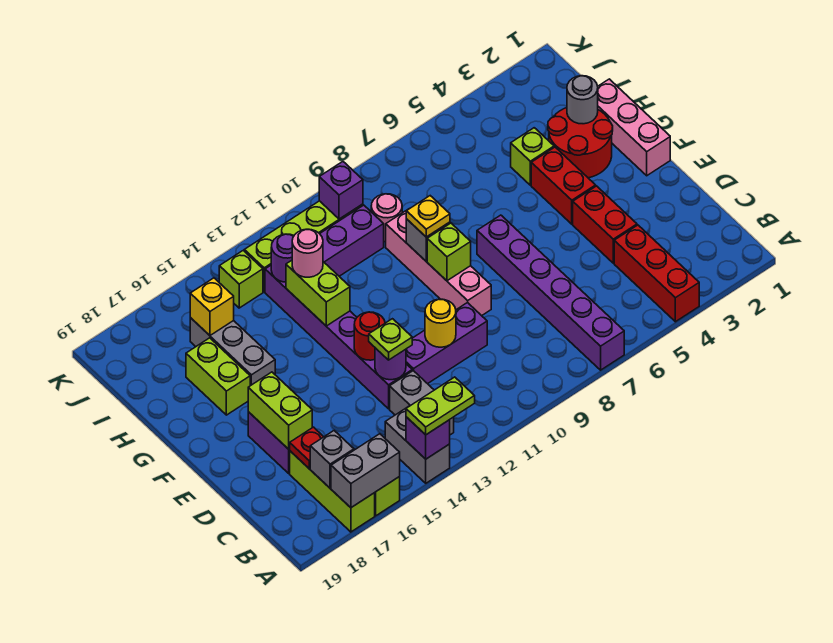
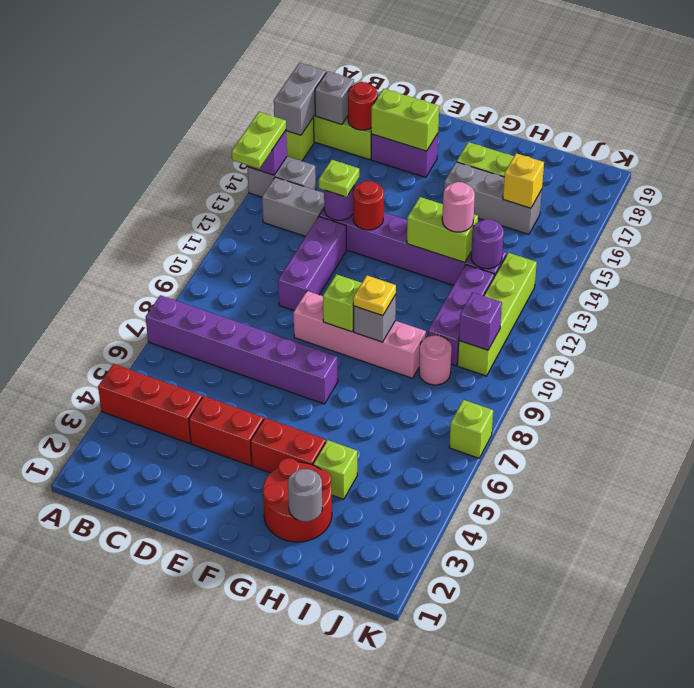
red plate C17 level 2 -> red round brick C17 level 2
yellow round brick D11 level 2 -> none
pink brick F1:H1 level 1 -> none
lime brick J14 level 1 -> lime brick K7 level 1

